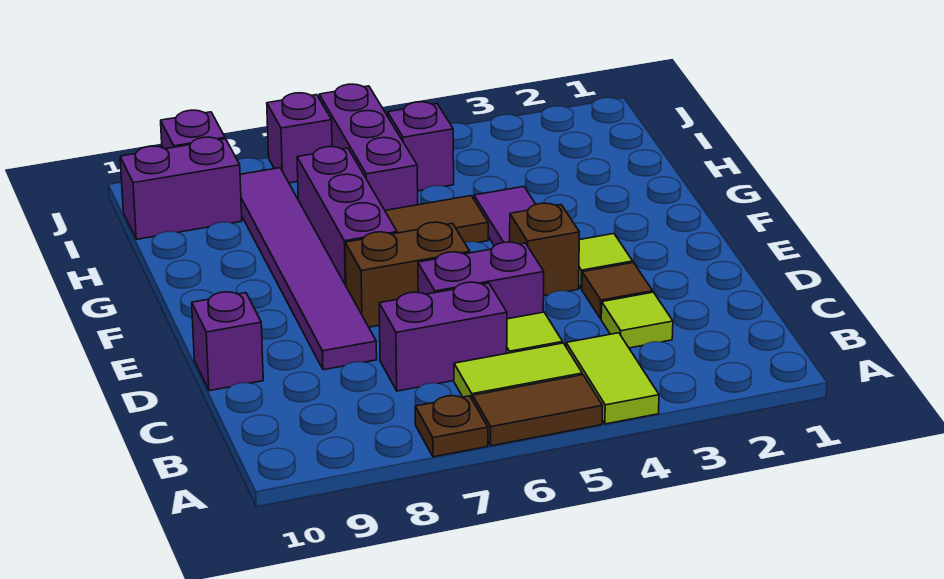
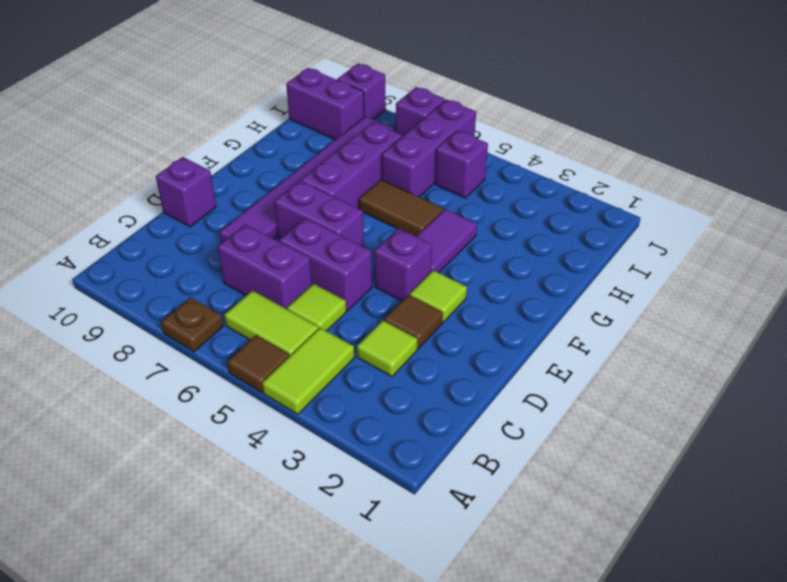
brown tile A5:A6 level 1 -> brown tile A5 level 1
brown brick E4 level 1 -> purple brick E4 level 1
brown brick E6:E7 level 1 -> purple brick E6:E7 level 1

